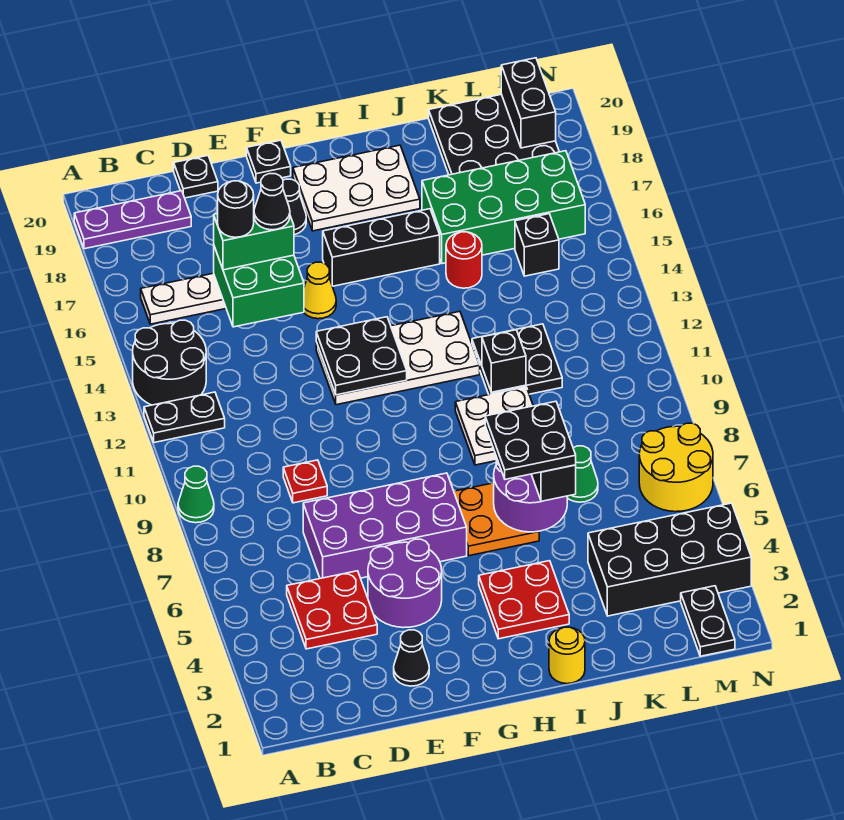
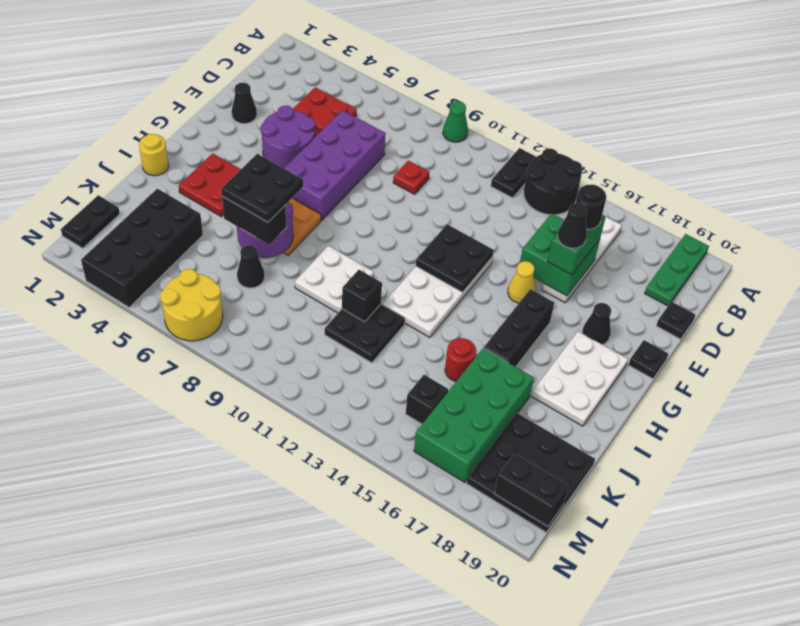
purple plate A19:C19 level 1 -> green plate A19:C19 level 1
green cone K7 level 1 -> black cone K7 level 1
black plate M1:M2 level 1 -> black plate L1:M1 level 1

